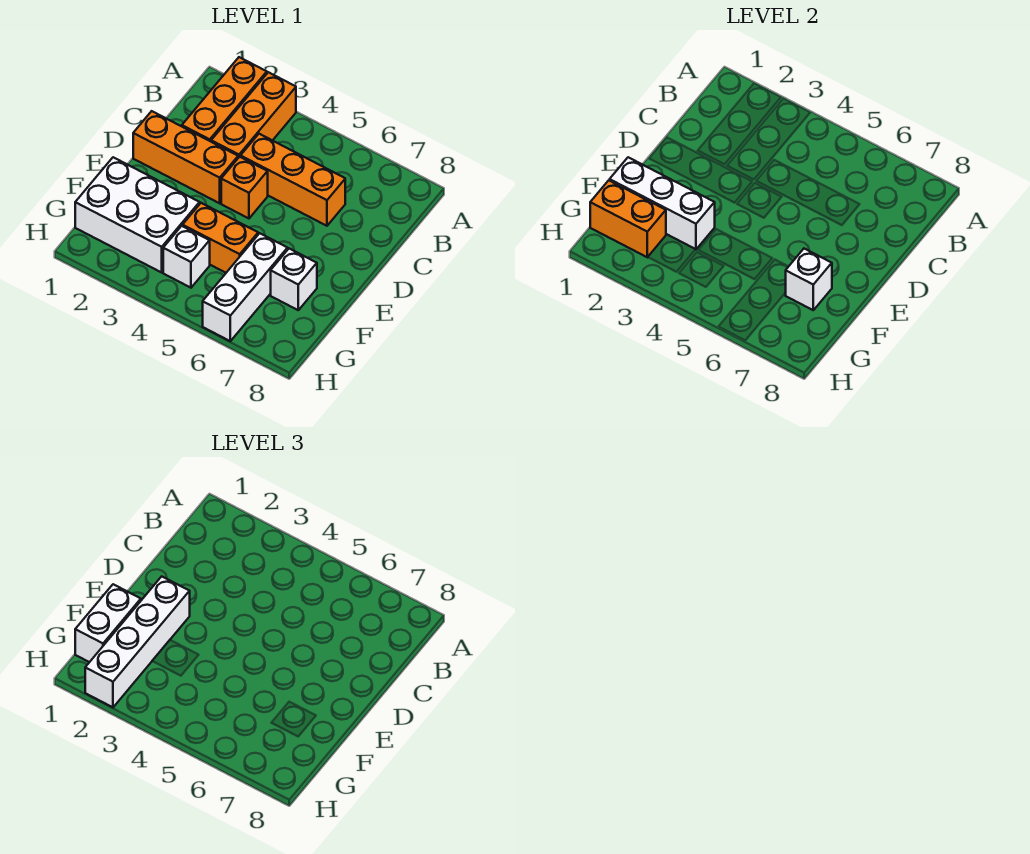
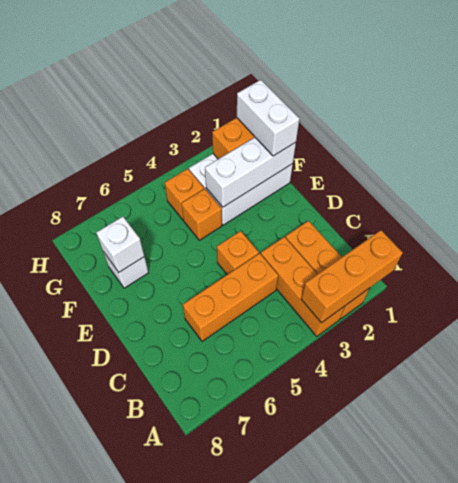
orange brick D1:D3 level 1 -> orange brick A1:A3 level 2
white brick E2:H2 level 3 -> none
orange brick F4:F5 level 1 -> orange brick F4 level 1
white brick F6:H6 level 1 -> none
white brick G4 level 1 -> orange brick G4 level 1

